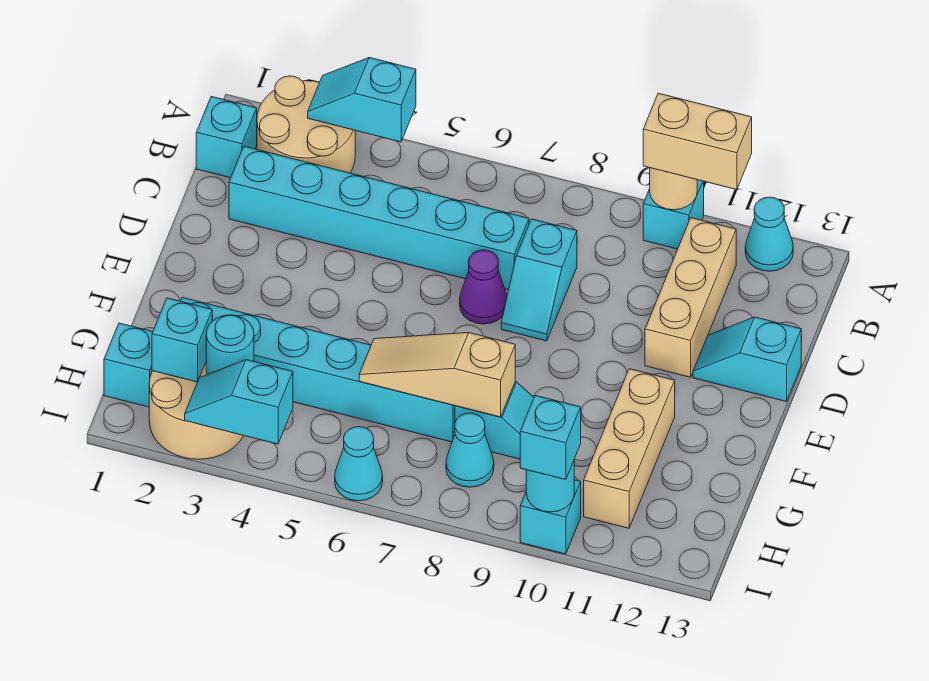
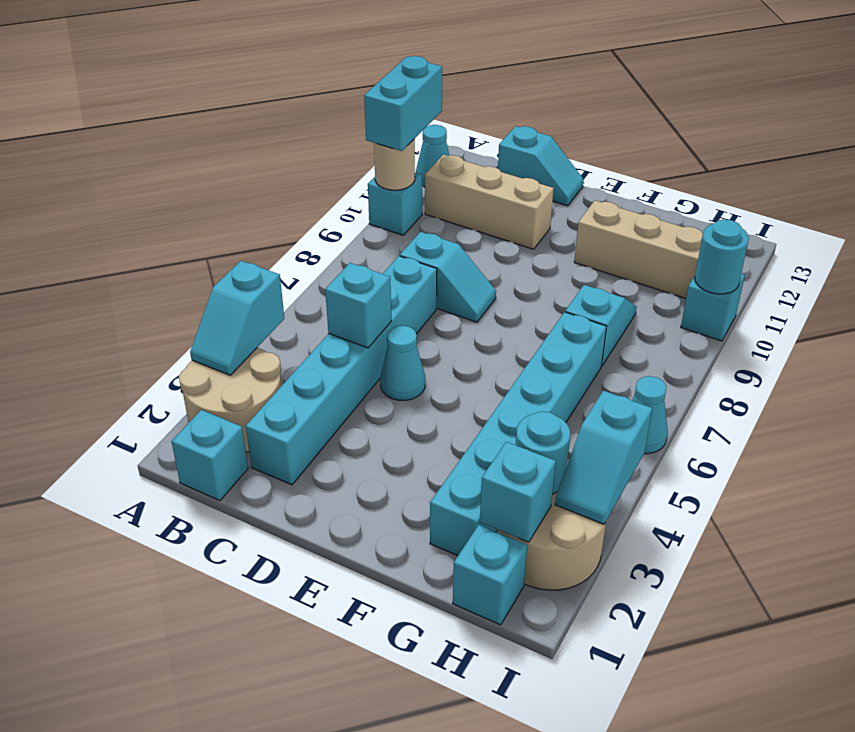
tan brick A10:A11 level 3 -> cyan brick A10:A11 level 3
purple cone D7 level 1 -> none
cyan slope D12:D13 level 1 top 13 -> cyan slope C13:D13 level 1 top C
tan slope G6:G8 level 2 top 8 -> none
cyan cone H8 level 1 -> cyan cone D5 level 1
cyan brick I10 level 3 -> cyan brick C5 level 2

